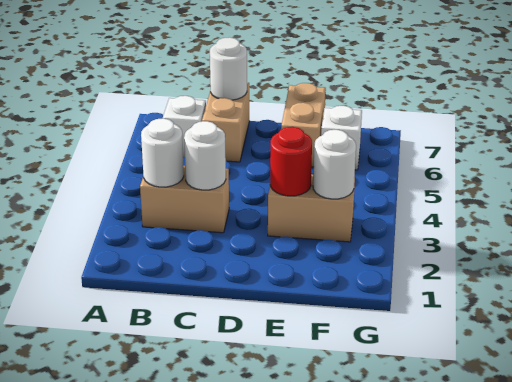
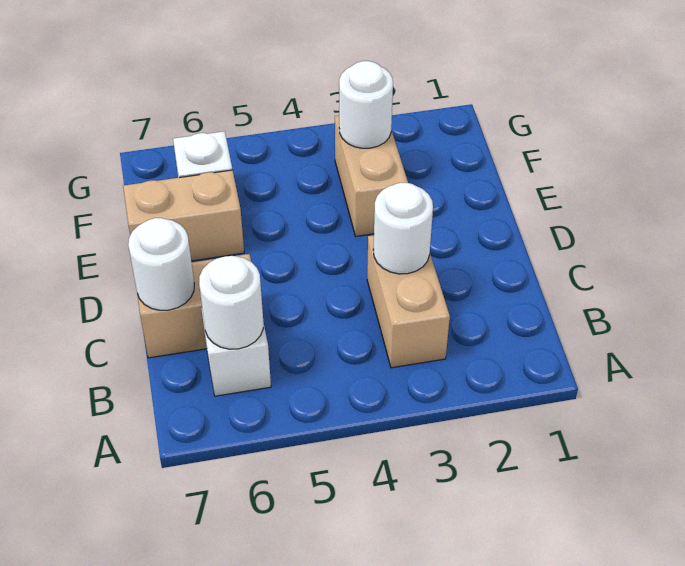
white round brick B3 level 2 -> white round brick B6 level 2
red round brick E3 level 2 -> none

